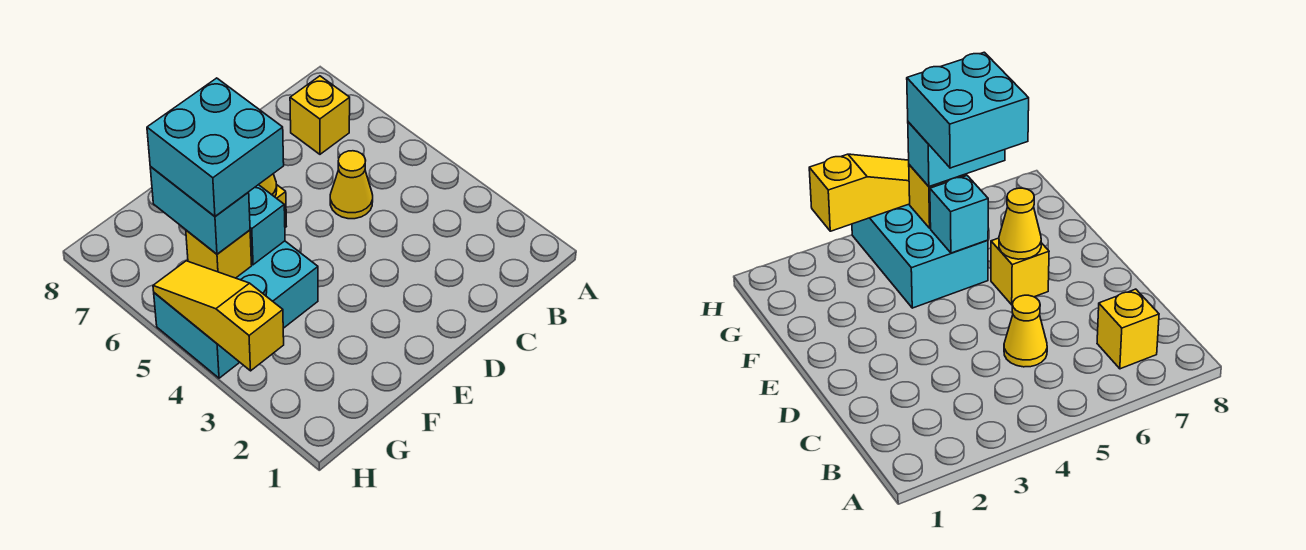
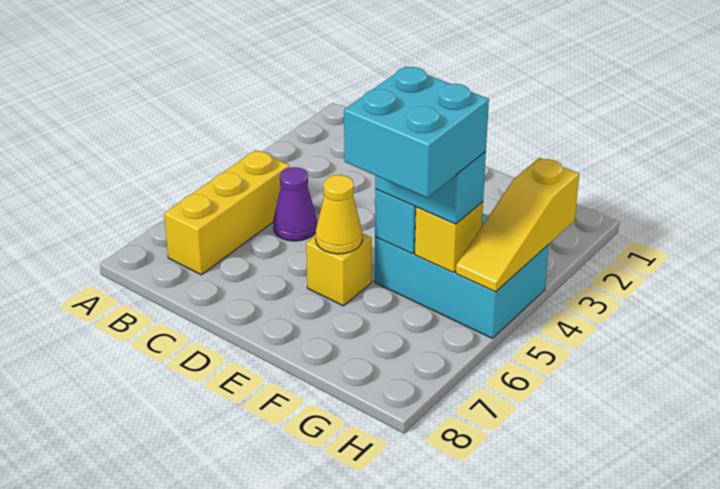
yellow brick B7 level 1 -> yellow brick B5:B7 level 1
yellow cone C5 level 1 -> purple cone C5 level 1
cyan brick G5:G6 level 3 -> cyan brick F5:G5 level 3

